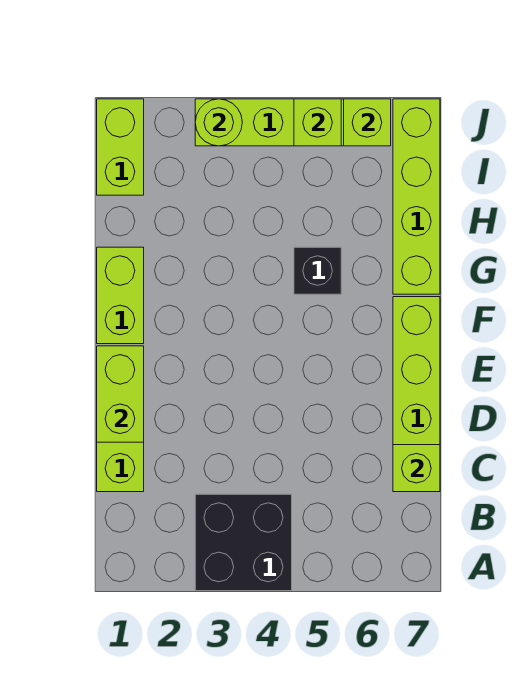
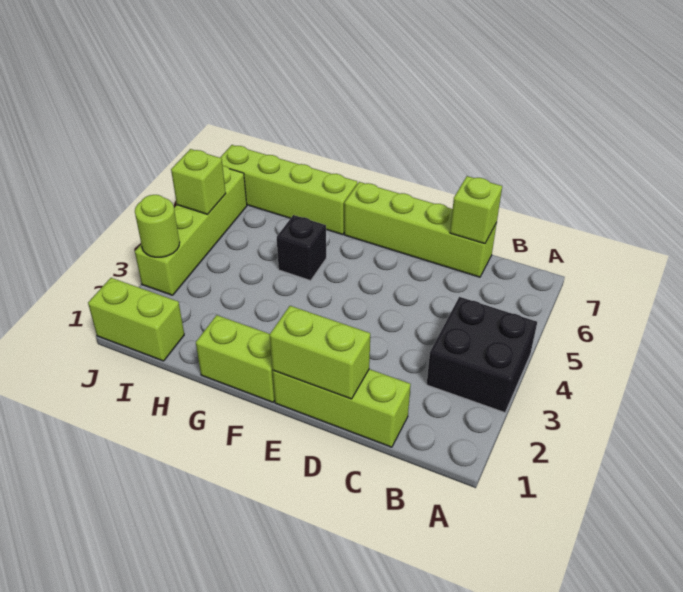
lime brick J6 level 2 -> none

